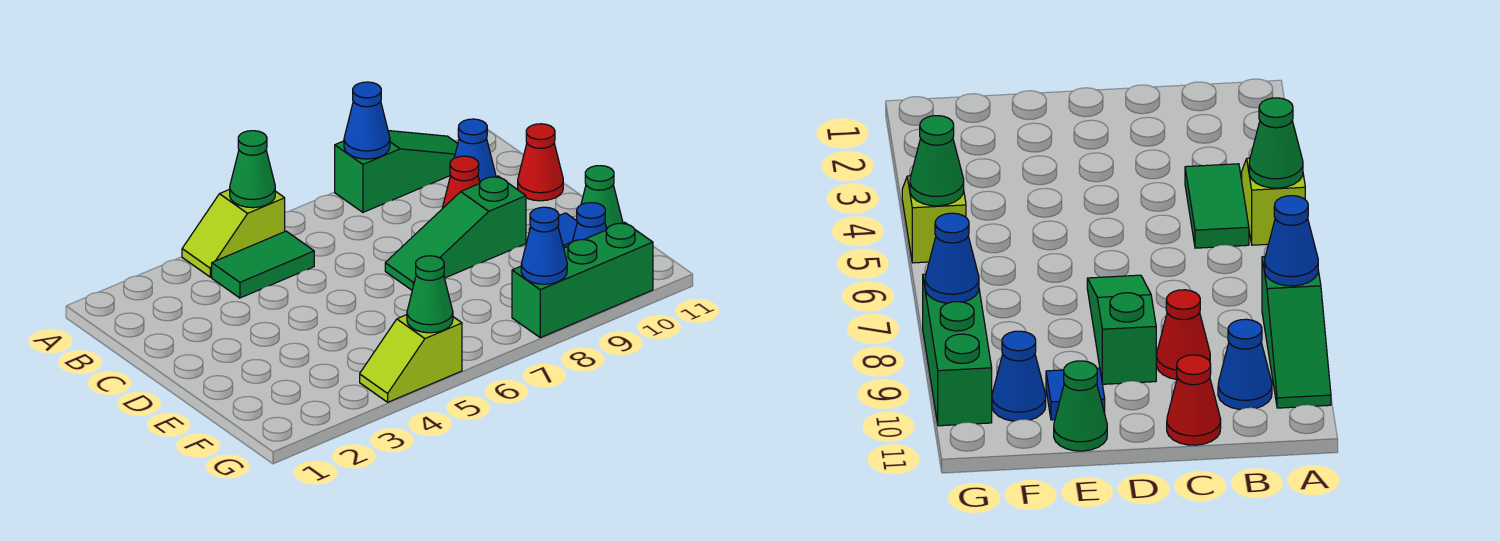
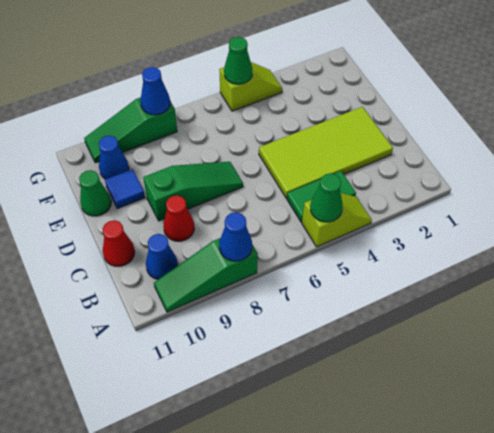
none -> lime tile C2:D5 level 1
green brick G8:G10 level 1 -> green slope G8:G10 level 1 top 8

